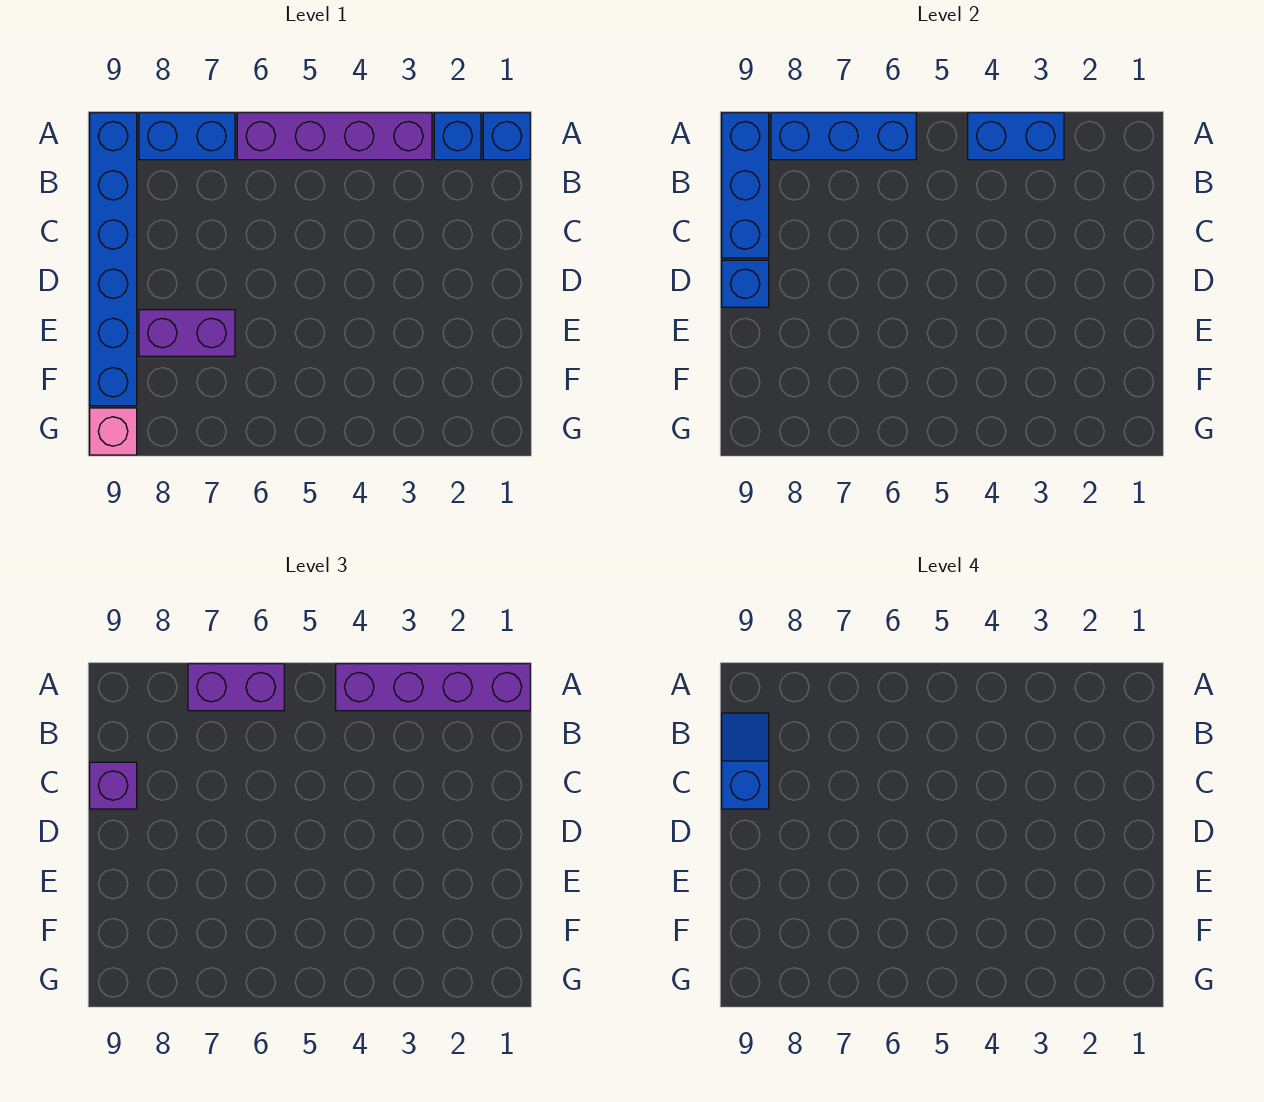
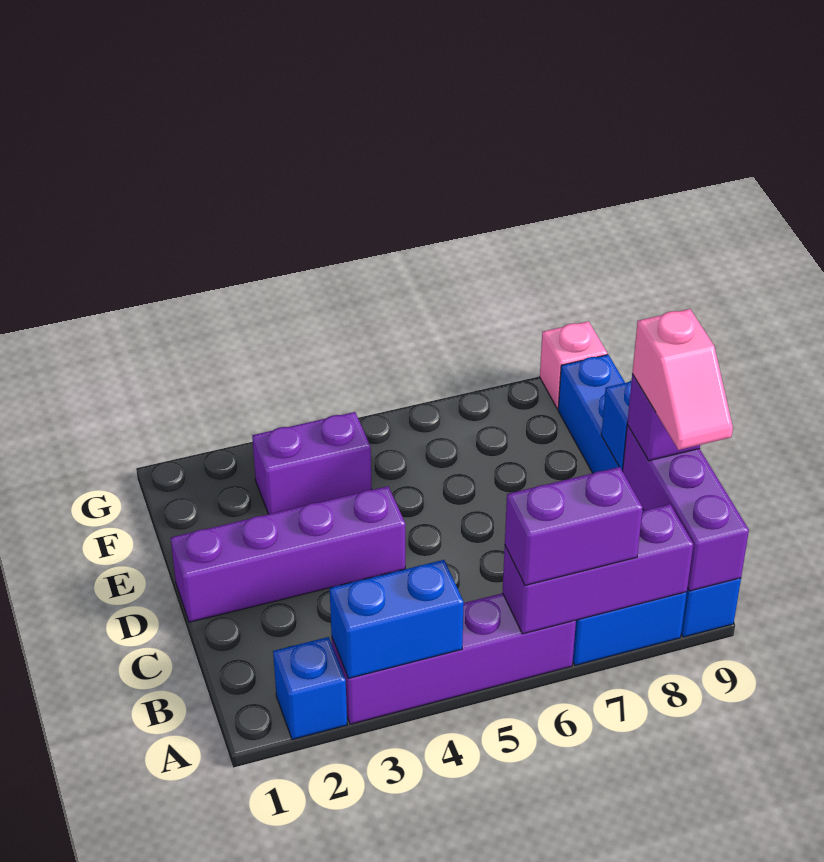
blue brick A1 level 1 -> none
purple brick A1:A4 level 3 -> purple brick D1:D4 level 1
blue brick A6:A8 level 2 -> purple brick A6:A8 level 2
blue brick A9:C9 level 2 -> purple brick A9:C9 level 2
blue slope B9:C9 level 4 top C -> pink slope B9:C9 level 4 top C
purple brick E7:E8 level 1 -> purple brick F3:F4 level 1

